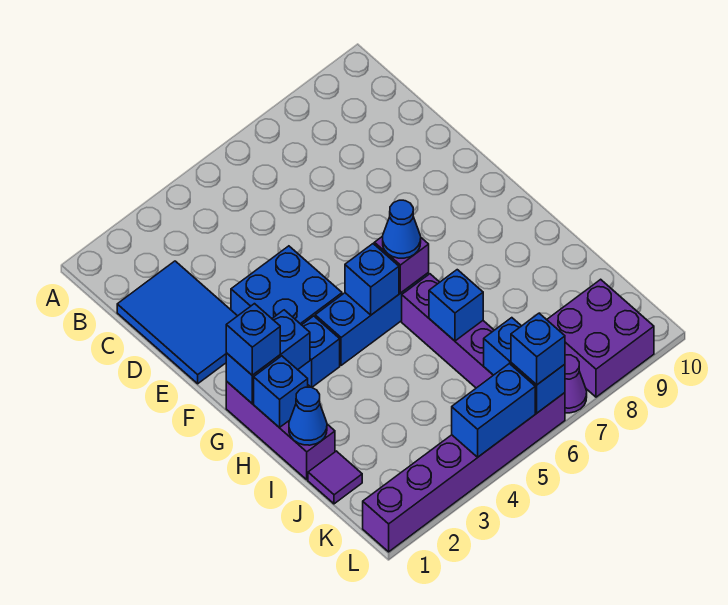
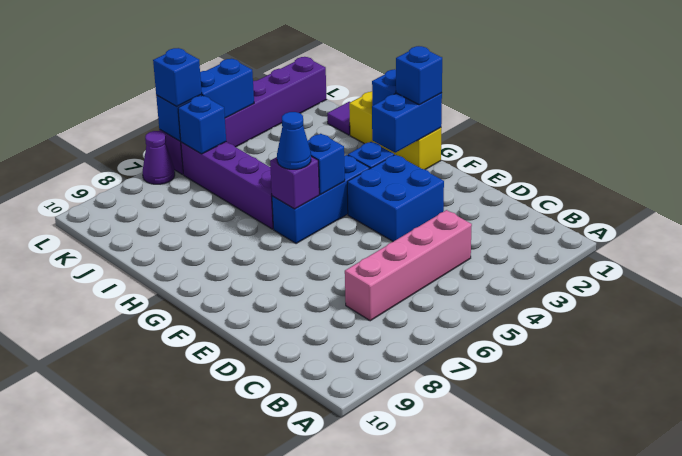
blue tile C1:E2 level 1 -> none
none -> pink brick C4:C7 level 1
purple brick G1:I1 level 1 -> yellow brick G1:I1 level 1
blue cone I1 level 2 -> none
blue brick I6 level 2 -> none
purple brick K8:L9 level 1 -> none

